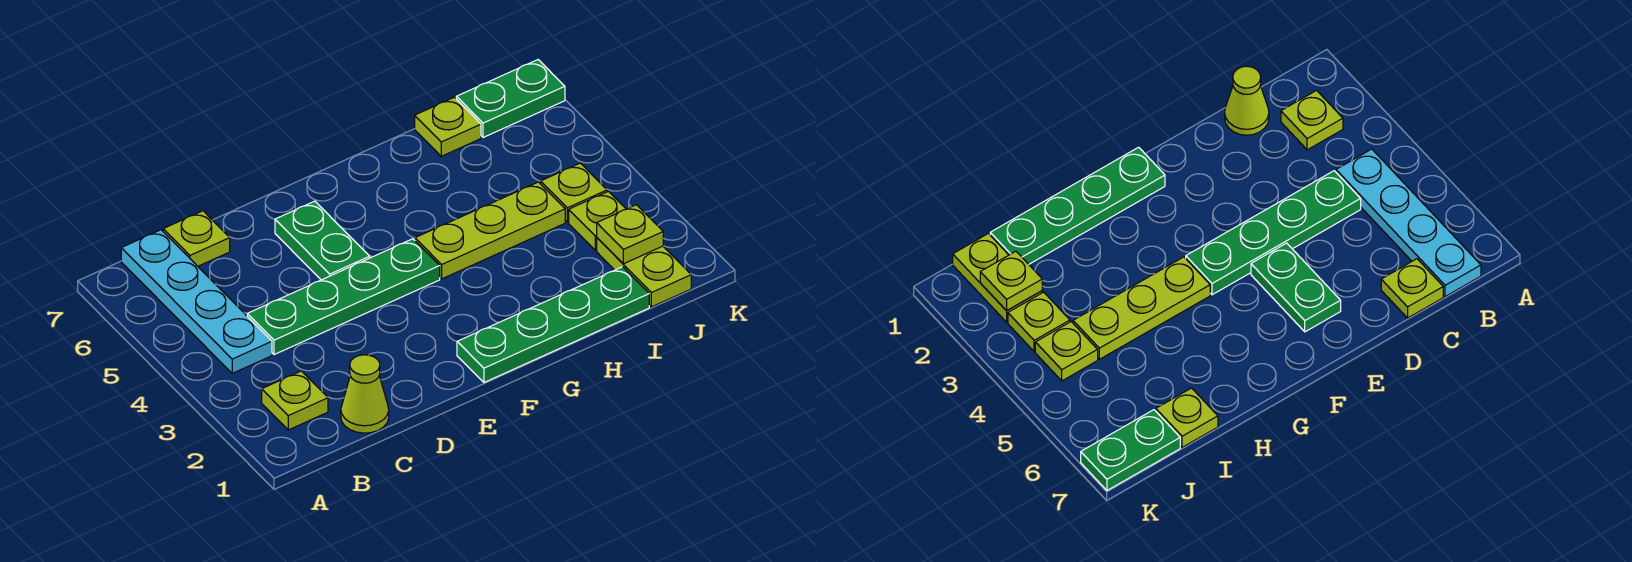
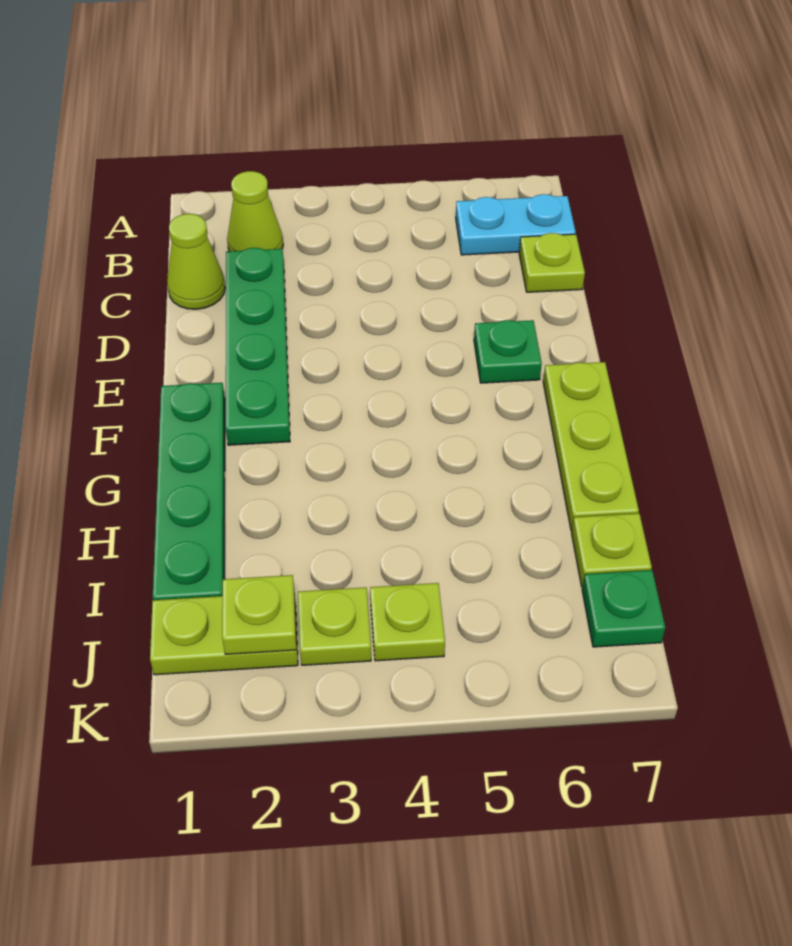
lime plate B2 level 1 -> lime cone B2 level 1
cyan plate B4:B7 level 1 -> cyan plate B6:B7 level 1
green plate C4:F4 level 1 -> green plate C2:F2 level 1
green plate E5:E6 level 1 -> green plate E6 level 1
lime plate G4:I4 level 1 -> lime plate F7:H7 level 1
green plate J7:K7 level 1 -> green plate J7 level 1

